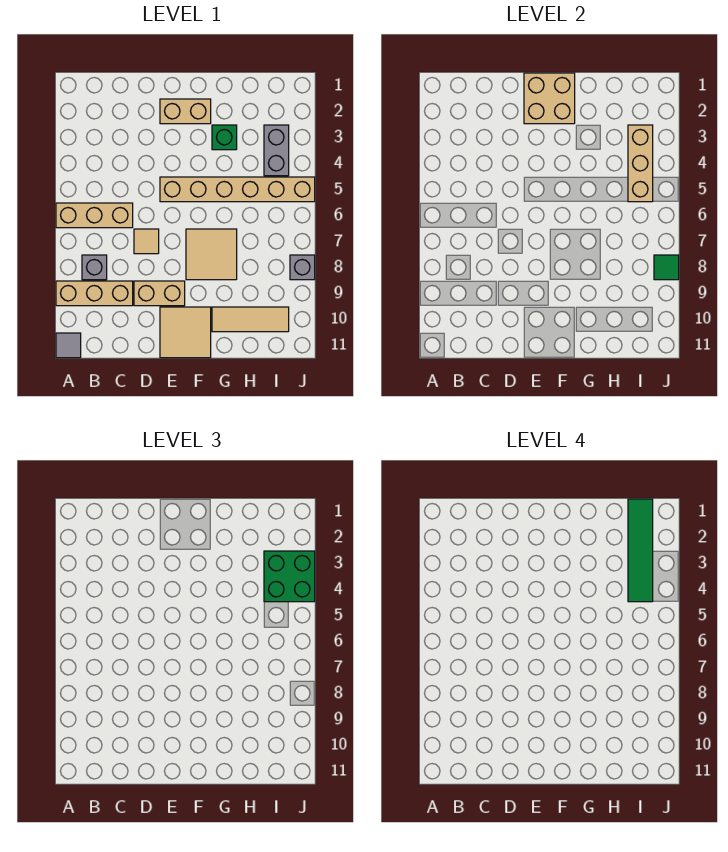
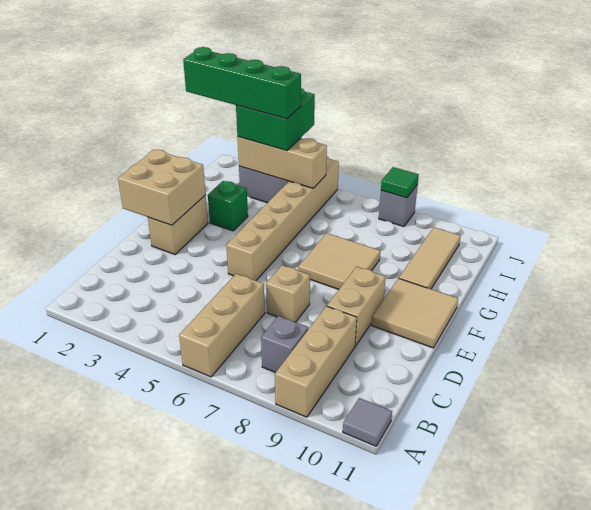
tan tile D7 level 1 -> tan brick D7 level 1
green tile I1:I4 level 4 -> green brick I1:I4 level 4

